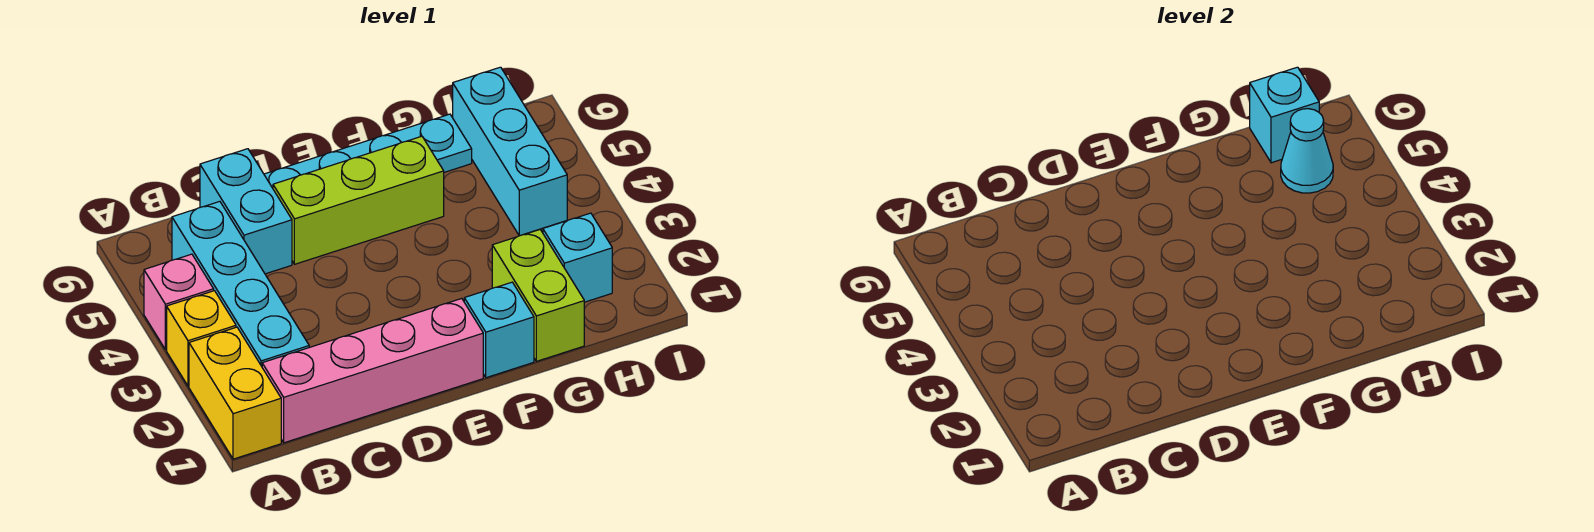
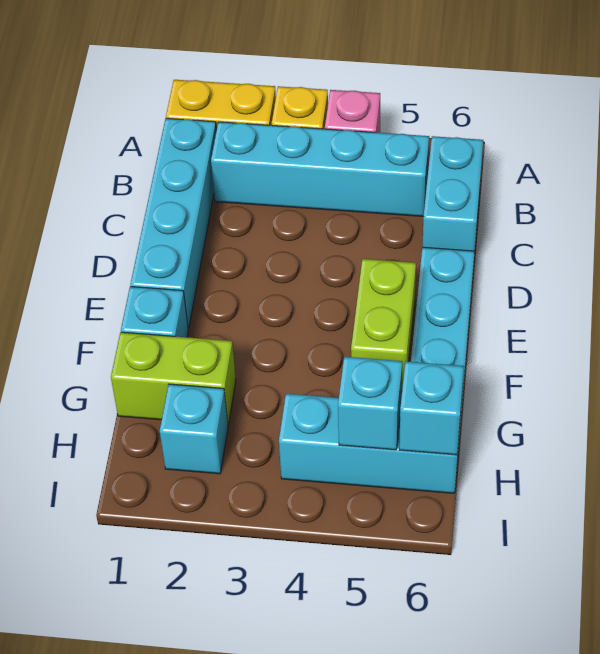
pink brick B1:E1 level 1 -> cyan brick B1:E1 level 1
cyan brick C5:C6 level 1 -> cyan brick B6:C6 level 1
lime brick D5:F5 level 1 -> lime brick E5:F5 level 1
cyan cone H5 level 2 -> cyan brick H5 level 2

